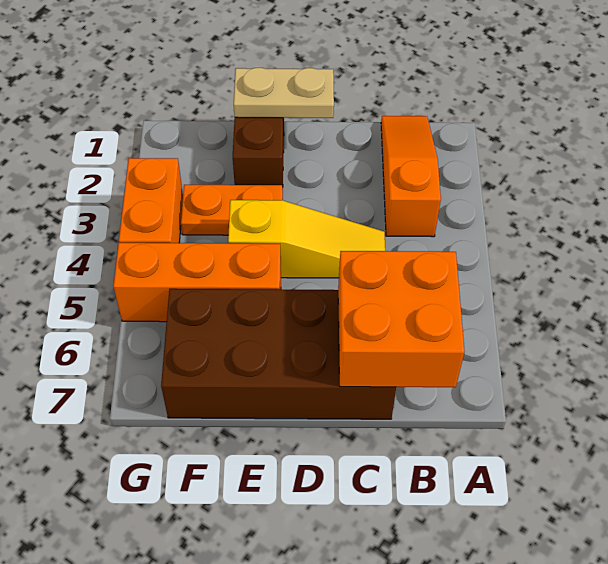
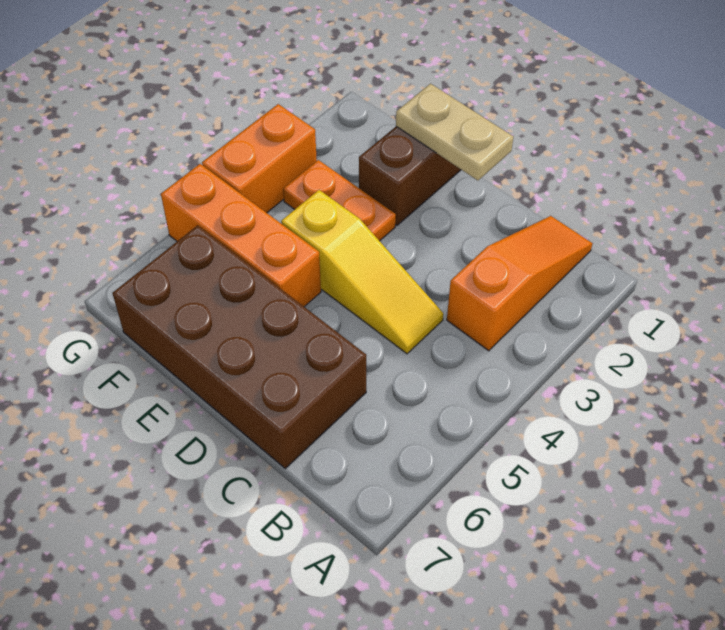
orange brick B6:C7 level 2 -> none

